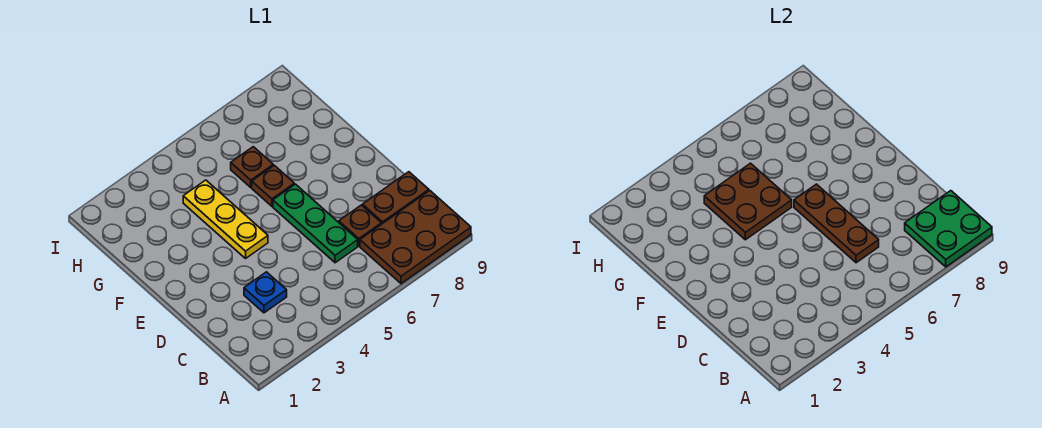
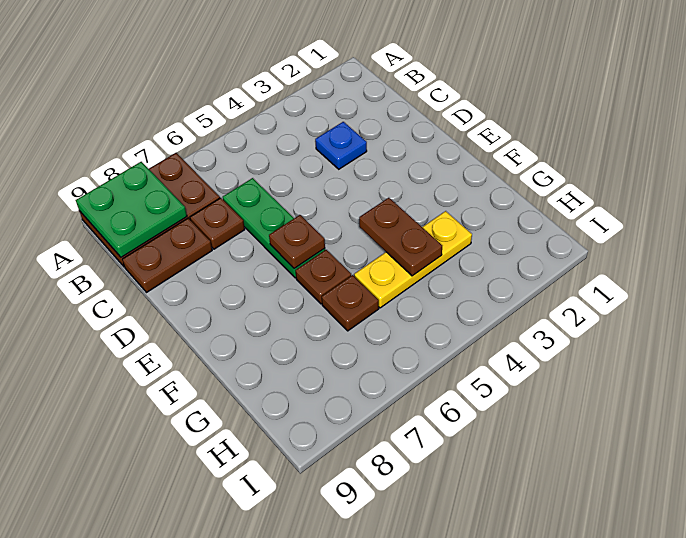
brown plate C6:E6 level 2 -> brown plate E6 level 2
yellow plate E4:G4 level 1 -> yellow plate G3:G5 level 1
brown plate F4:G5 level 2 -> brown plate F4:G4 level 2

